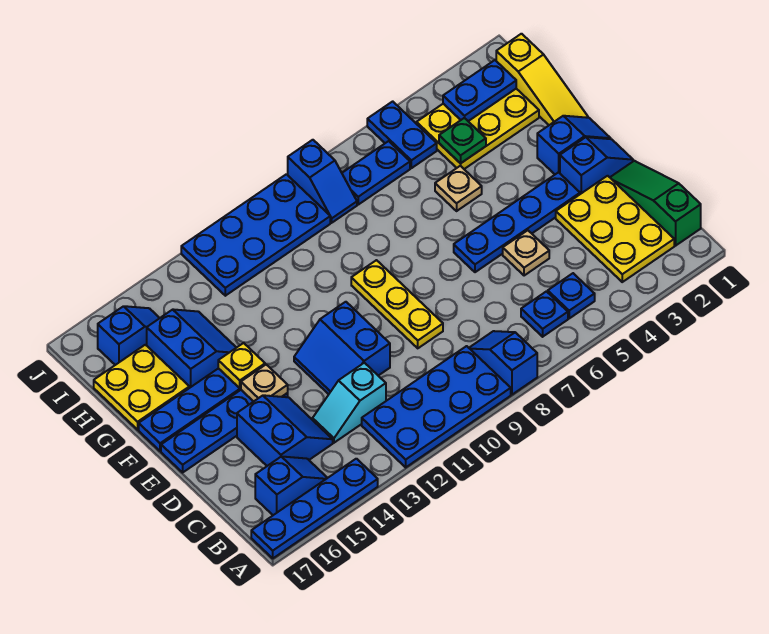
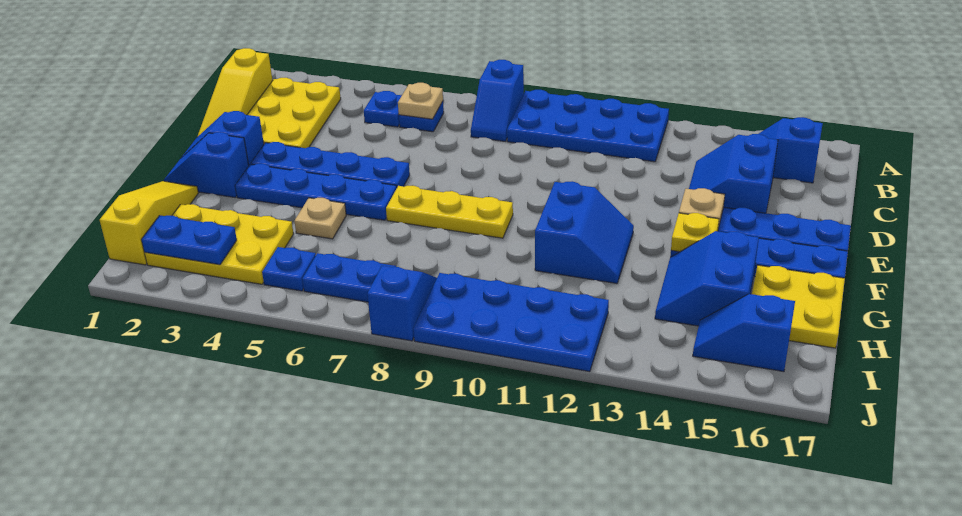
blue plate A14:A17 level 1 -> blue plate F3:F6 level 1
green slope B1:D1 level 1 top B -> yellow slope B1:D1 level 1 top B
cyan slope C12:C13 level 1 top 12 -> none
tan plate D5 level 1 -> tan plate B6 level 2
yellow plate D9:F9 level 1 -> yellow plate F7:F9 level 1
blue slope D11:E12 level 1 top 11 -> blue slope F11:G12 level 1 top 11
green plate H4 level 2 -> none
blue plate I5:J5 level 1 -> blue plate I5 level 1

